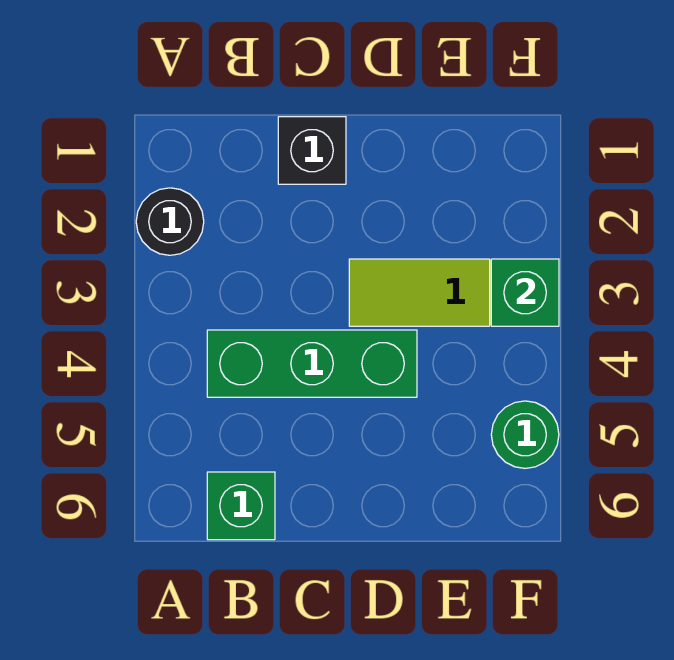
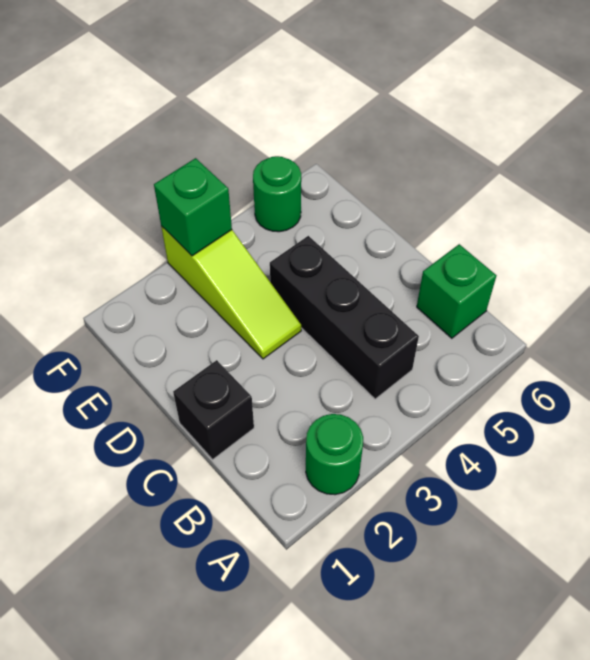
black round brick A2 level 1 -> green round brick A2 level 1
green brick B4:D4 level 1 -> black brick B4:D4 level 1

